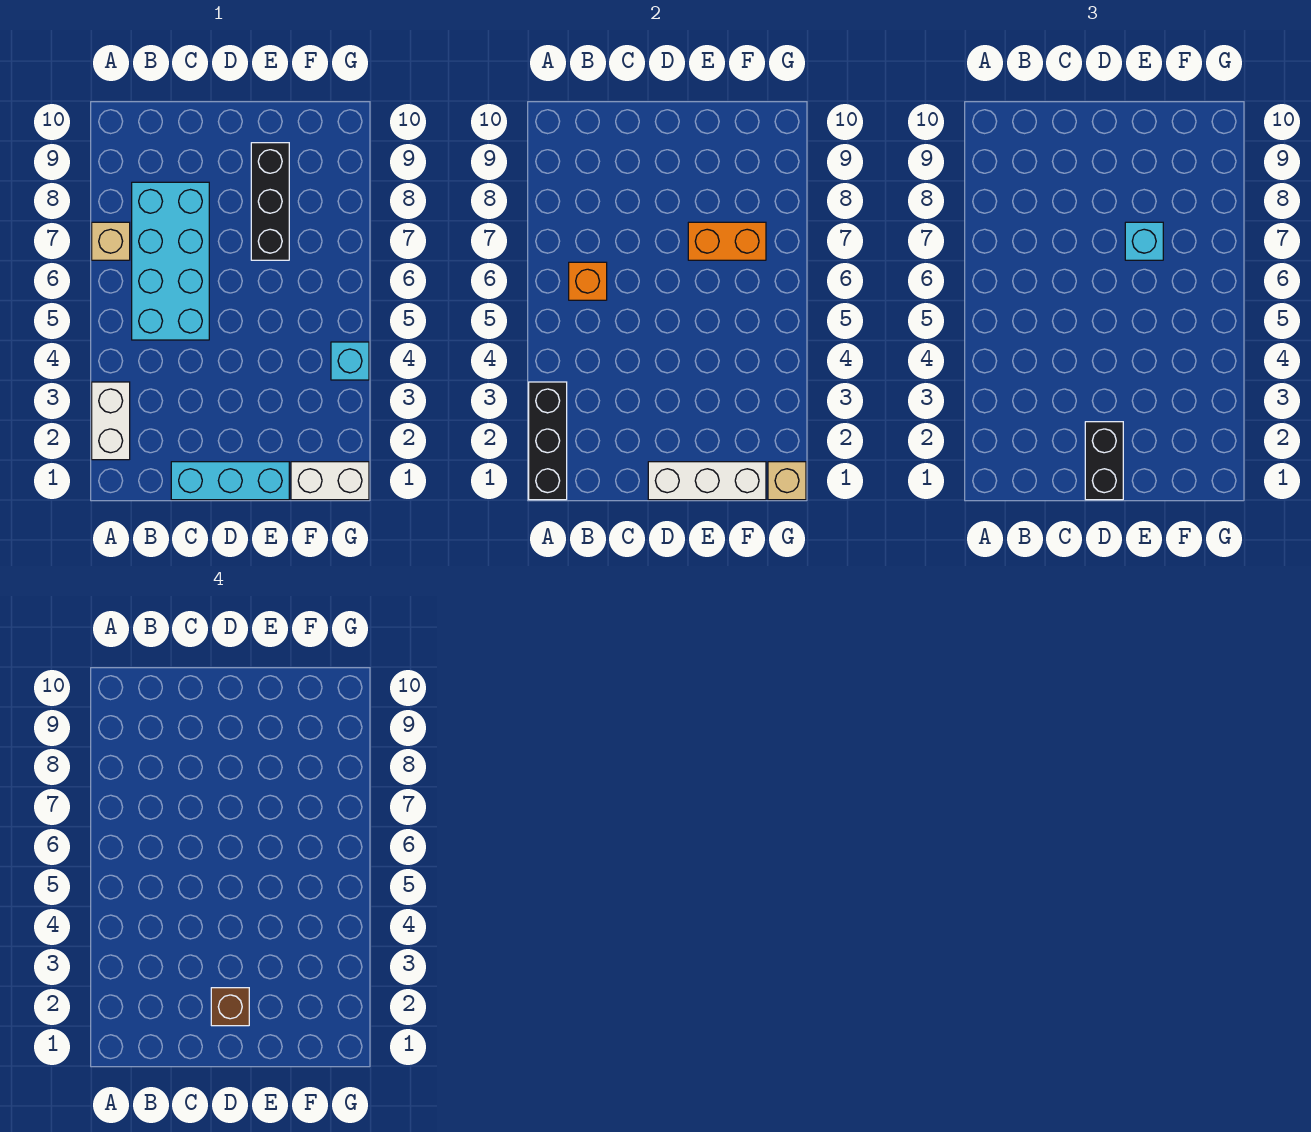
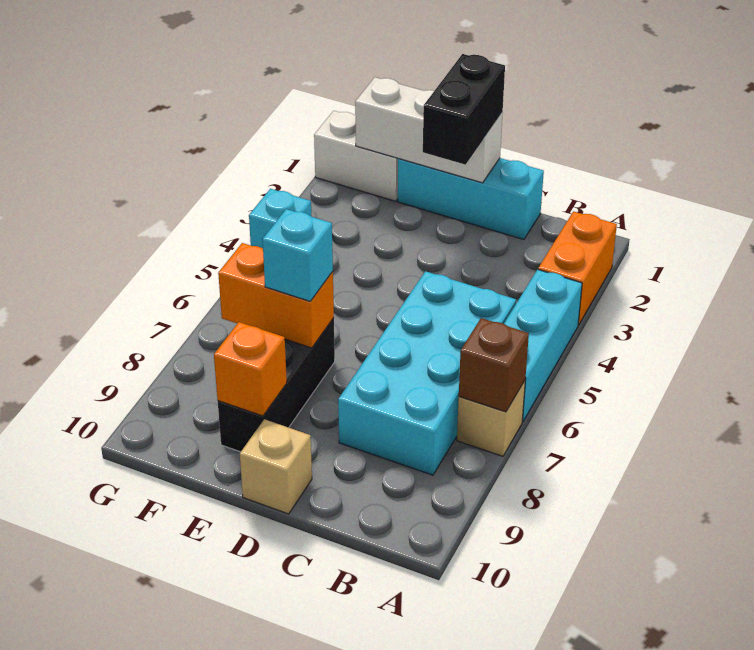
black brick A1:A3 level 2 -> none
white brick A2:A3 level 1 -> orange brick A2:A3 level 1
none -> cyan brick A4:A6 level 1
orange brick B6 level 2 -> orange brick E9 level 2
brown brick D2 level 4 -> brown brick A7 level 2
tan brick G1 level 2 -> tan brick D10 level 1

